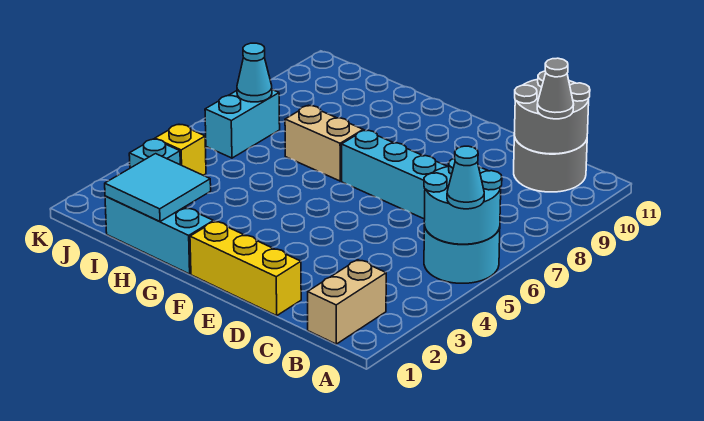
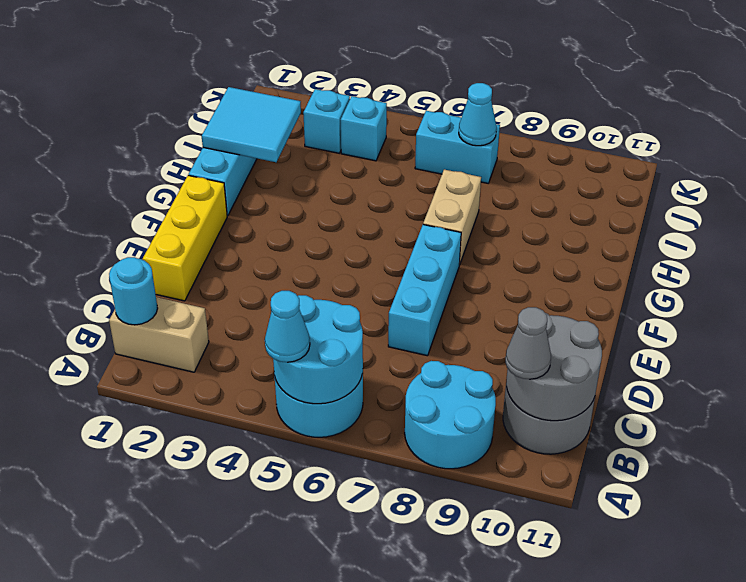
none -> cyan round brick A8:B9 level 1
none -> cyan round brick B1 level 2
yellow brick J4 level 1 -> cyan brick J4 level 1

